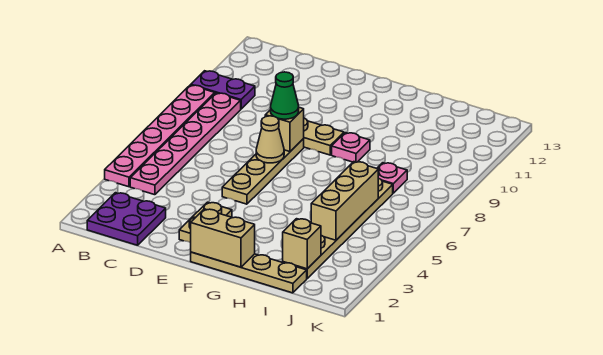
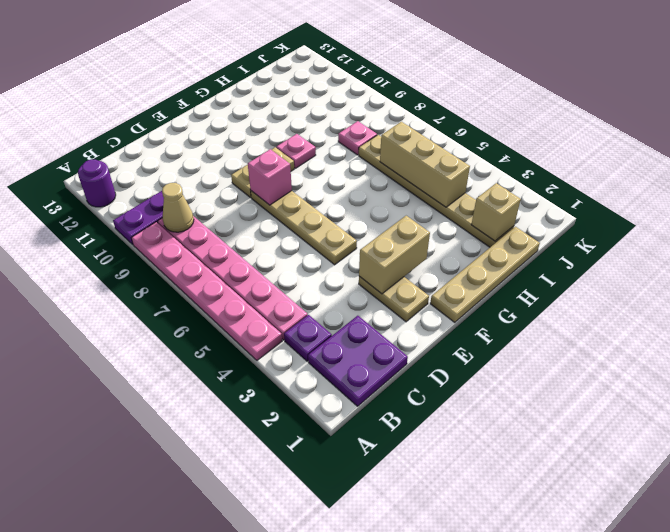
none -> purple round brick A12 level 1
none -> purple plate B3 level 1
tan cone E7 level 2 -> tan cone B9 level 2
tan brick E8 level 2 -> pink brick E8 level 2
green cone E8 level 3 -> none
tan brick F1:G1 level 2 -> tan brick E3:F3 level 2

